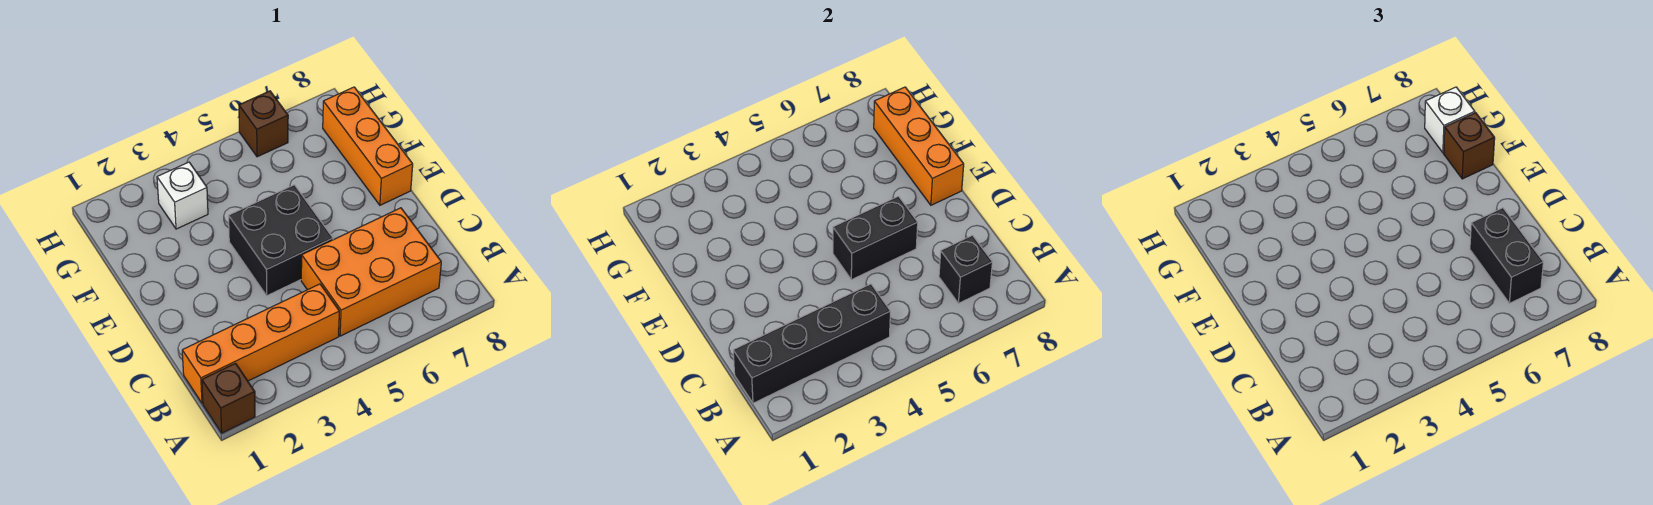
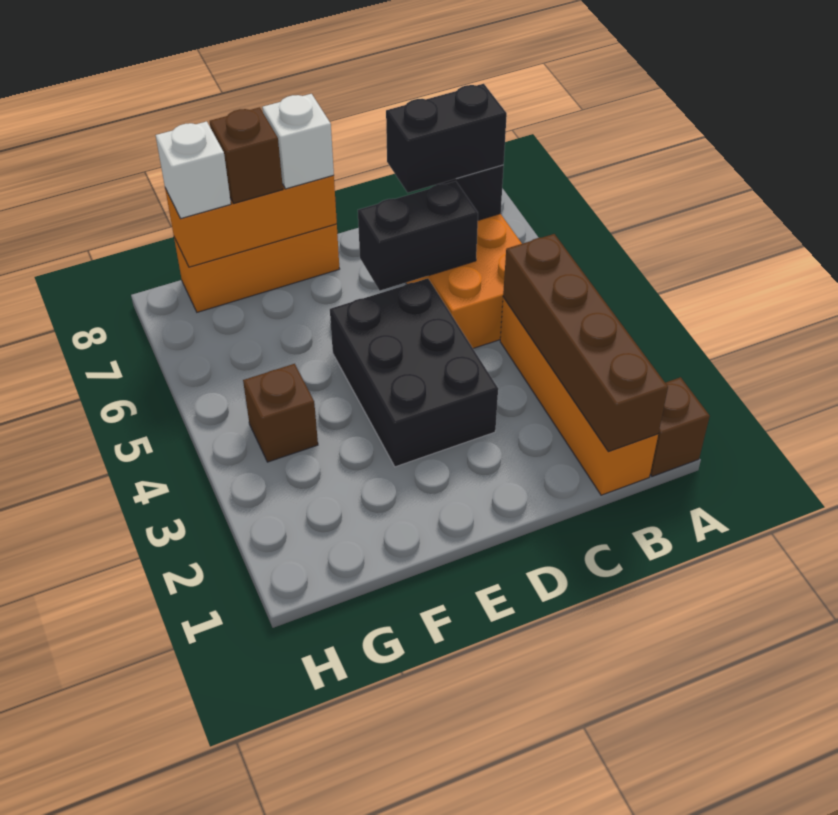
black brick B1:B4 level 2 -> brown brick B1:B4 level 2
black brick D4:E5 level 1 -> black brick D3:E5 level 1
black brick D5:D6 level 2 -> black brick C6:D6 level 2
white brick G3 level 1 -> white brick E8 level 3
brown brick H6 level 1 -> brown brick G4 level 1

